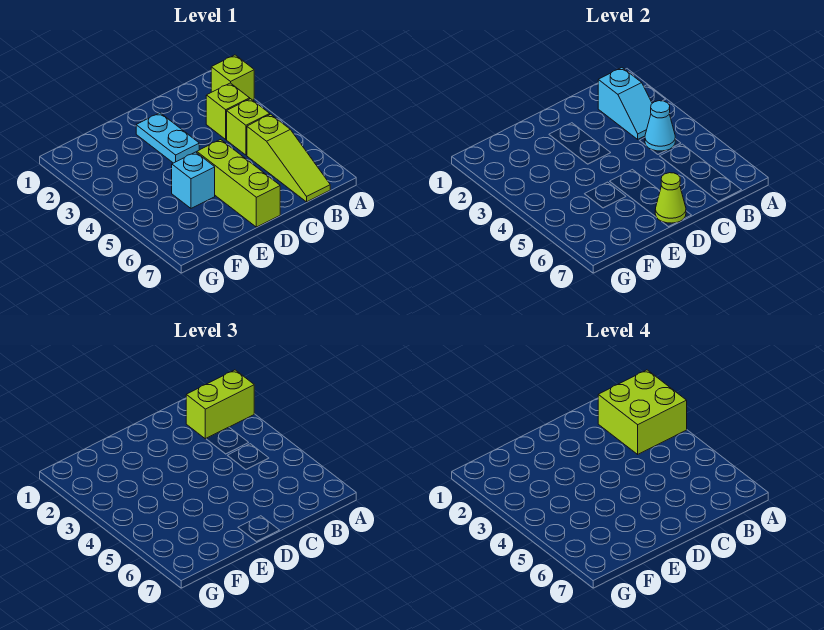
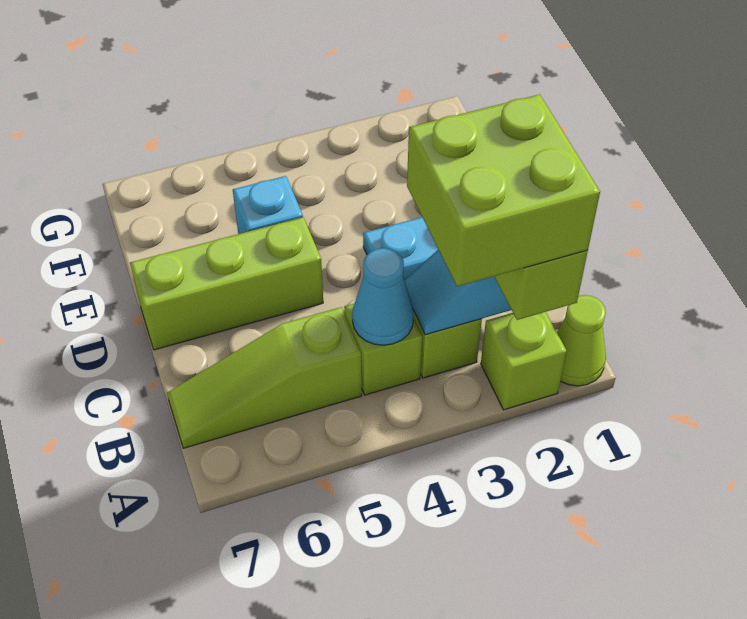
lime cone D7 level 2 -> lime cone A1 level 1

